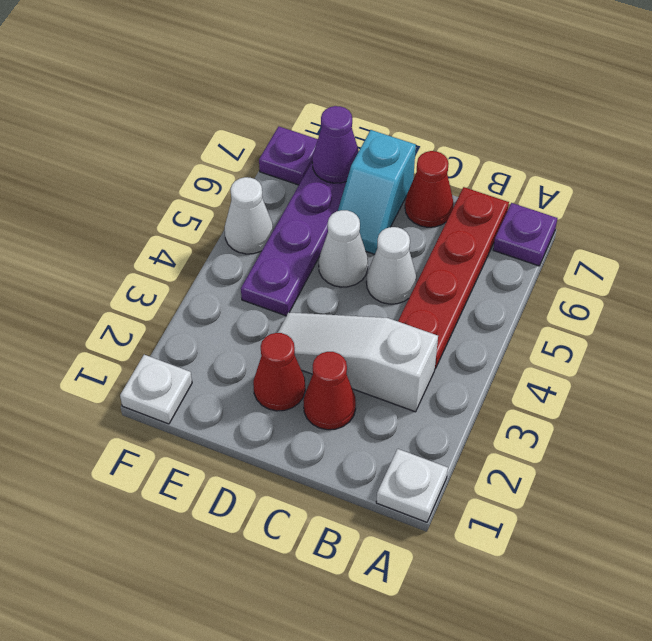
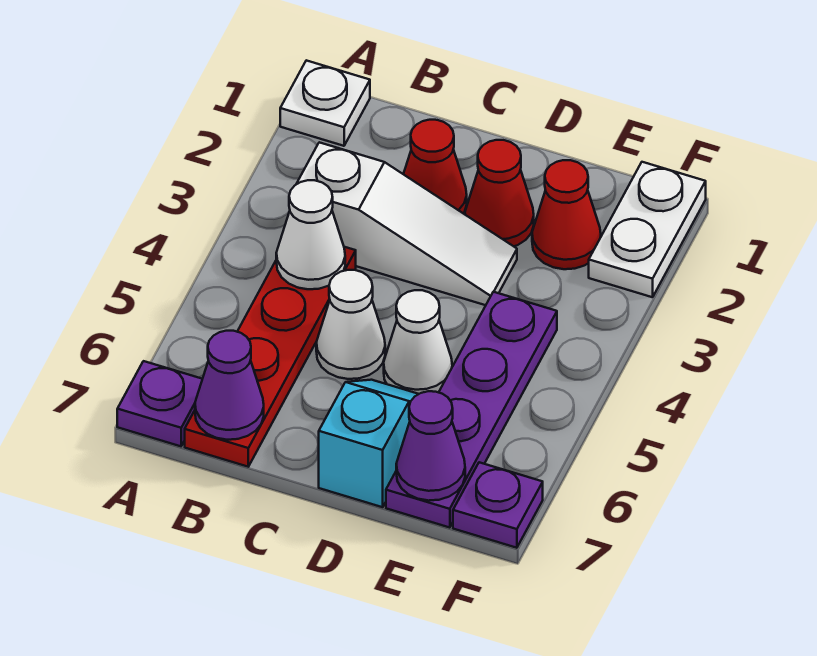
none -> purple cone B7 level 2
red cone C7 level 1 -> red cone E2 level 1
white plate F1 level 1 -> white plate F1:F2 level 1
white cone F5 level 1 -> white cone B4 level 2

